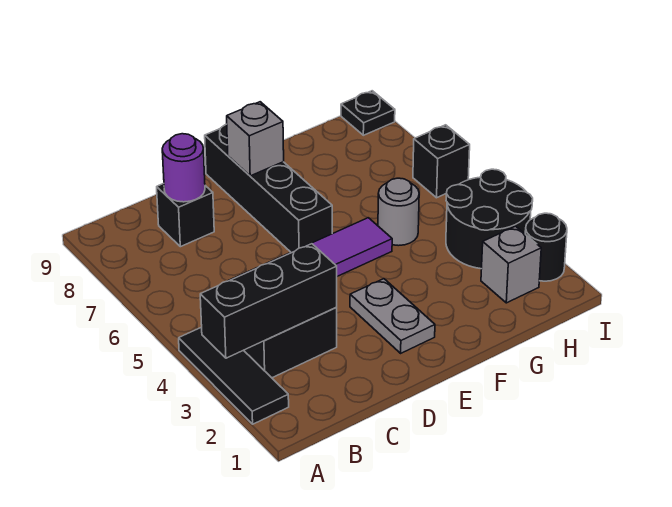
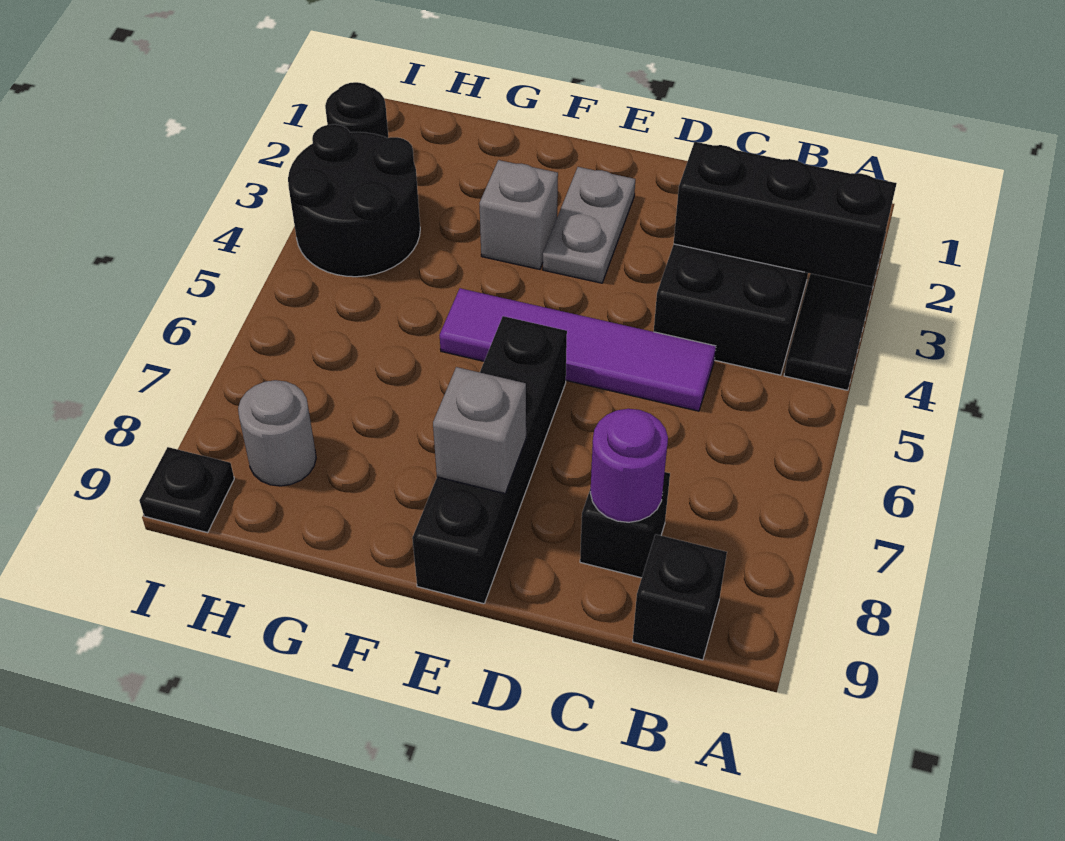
grey round brick G5 level 1 -> grey round brick H8 level 1
grey brick H2 level 1 -> grey brick F3 level 1
black brick I6 level 1 -> black brick B9 level 1

